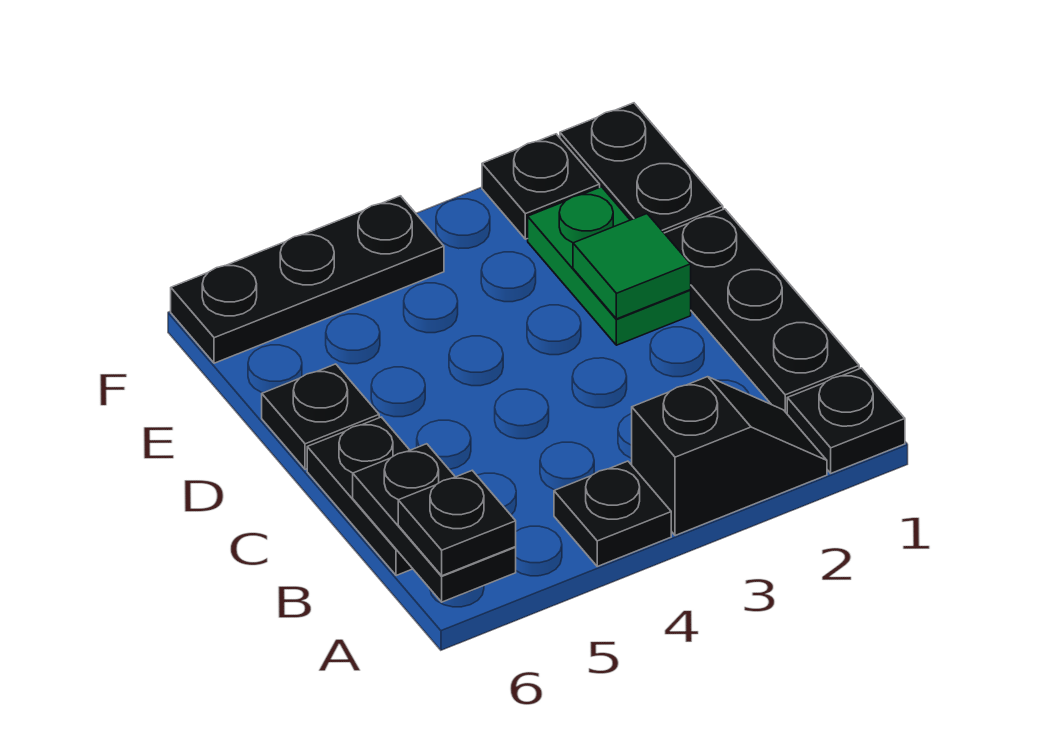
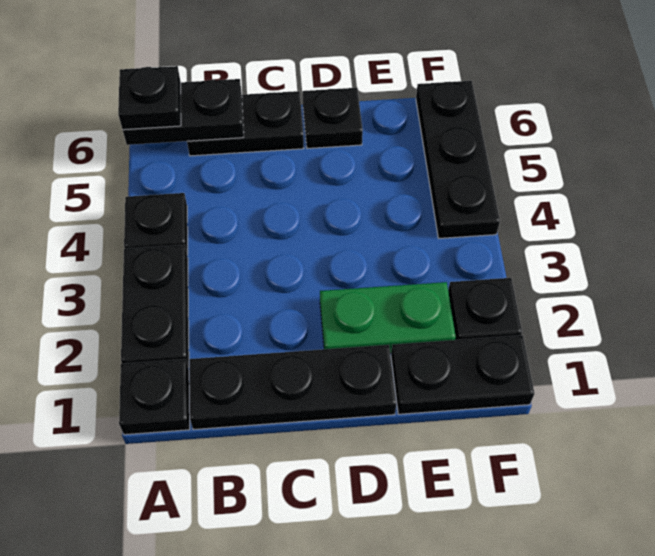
black slope A2:A3 level 1 top 3 -> black plate A2:A3 level 1
green tile D2 level 2 -> none

